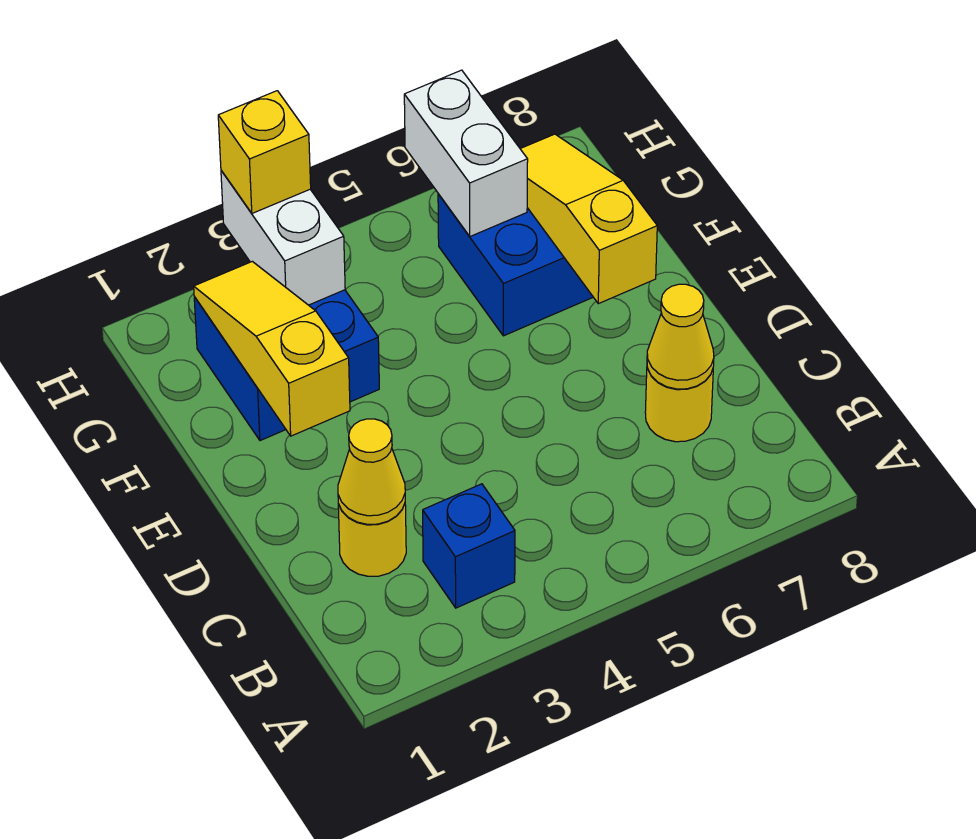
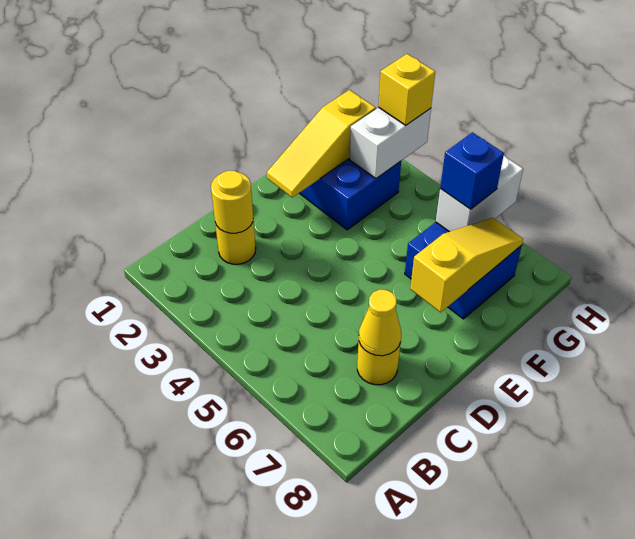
blue brick B3 level 1 -> blue brick G6 level 3
yellow cone C2 level 2 -> yellow round brick C2 level 2
yellow slope E2:G2 level 2 top E -> yellow slope E2:G2 level 2 top G

